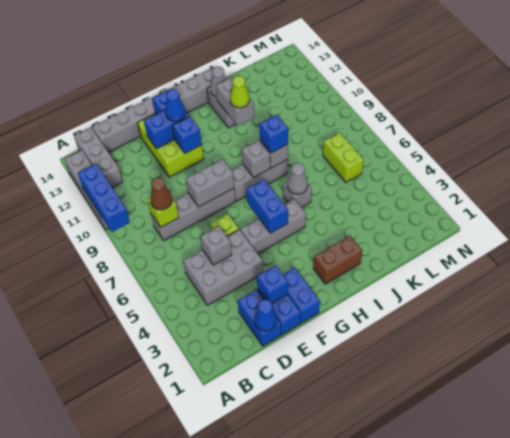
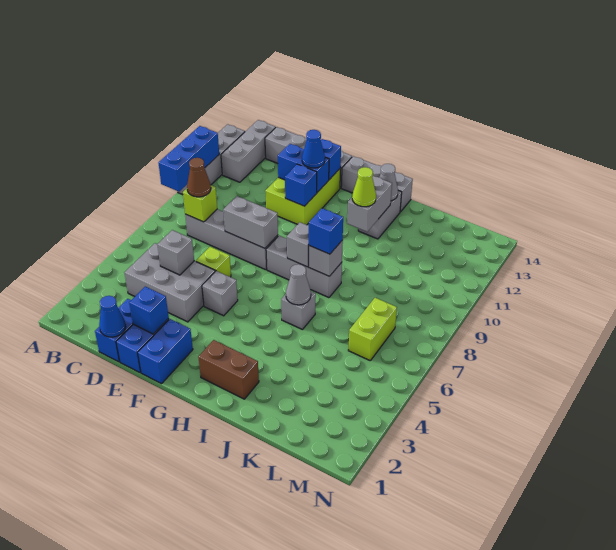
grey brick F5:H5 level 1 -> grey brick F5 level 1
blue brick G5:G6 level 2 -> none

